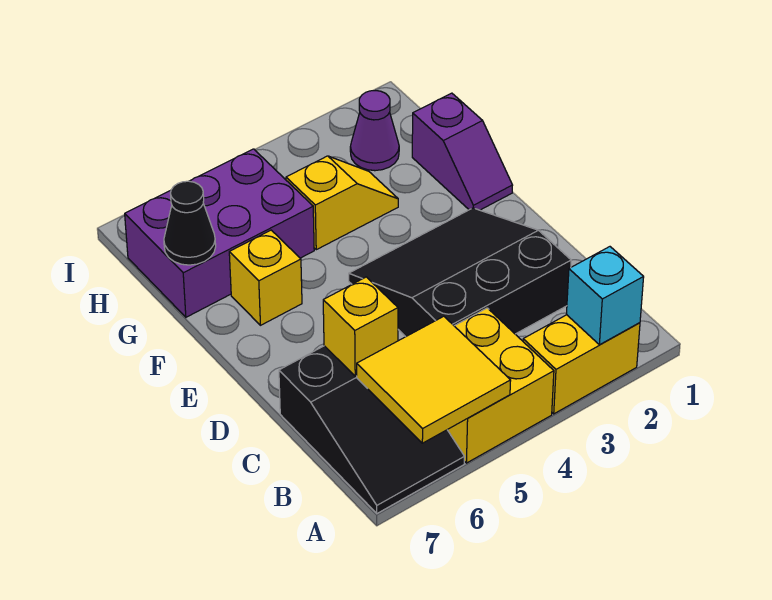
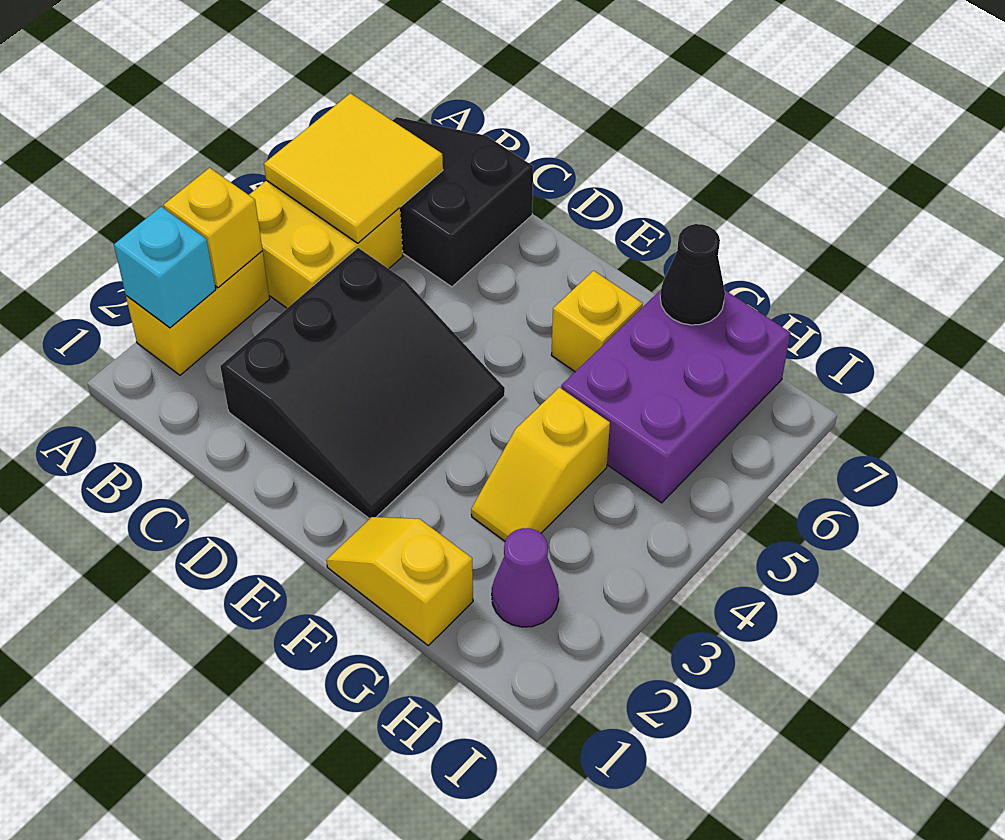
yellow brick C6 level 2 -> yellow brick A3 level 2
purple slope F1:G1 level 1 top G -> yellow slope F1:G1 level 1 top G

